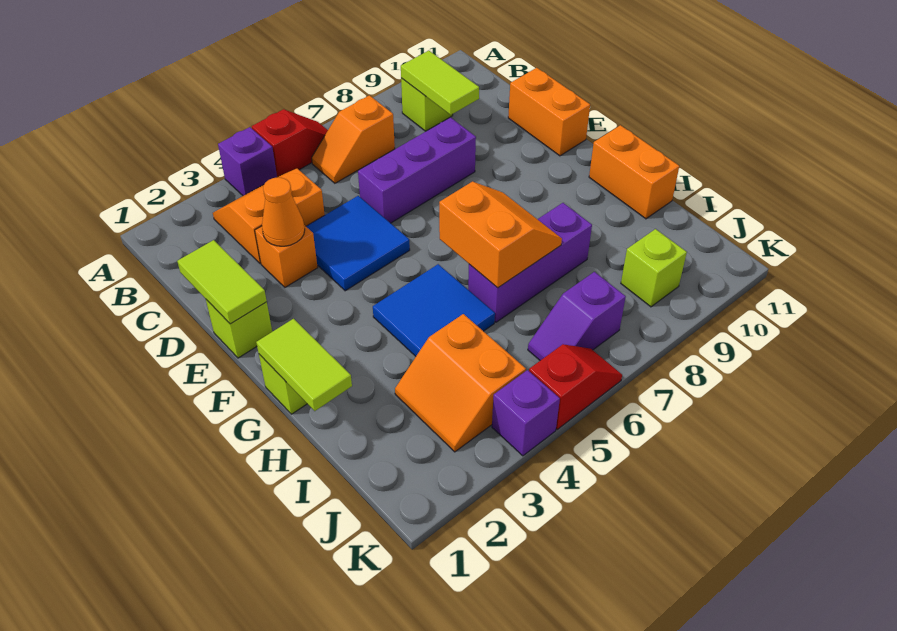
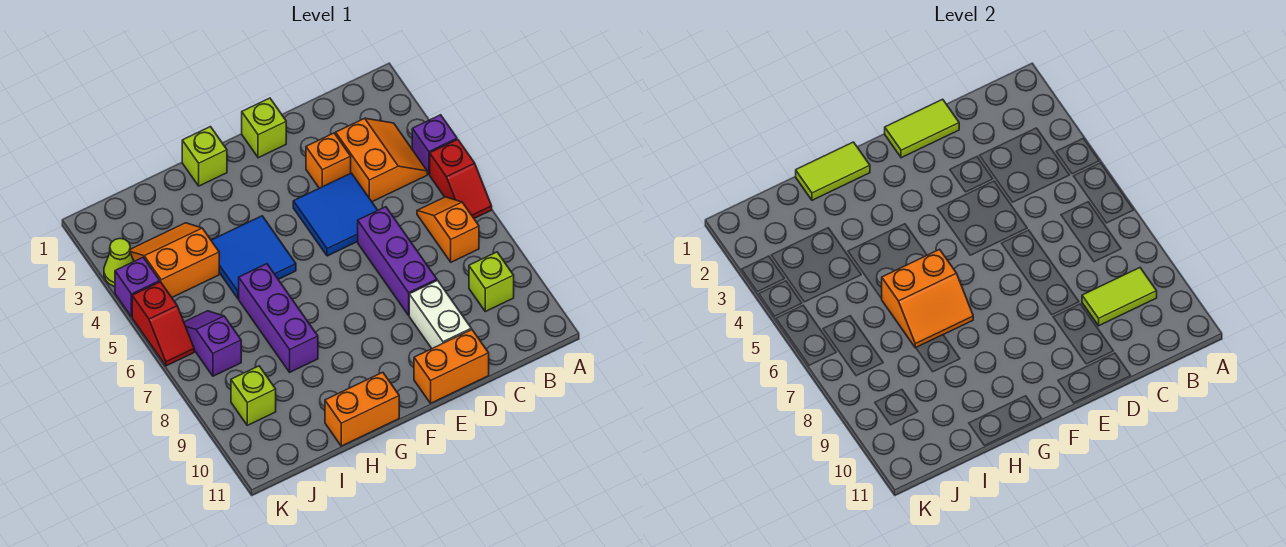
orange cone D3 level 2 -> none
none -> white brick D9:D10 level 1
none -> lime cone K3 level 1

